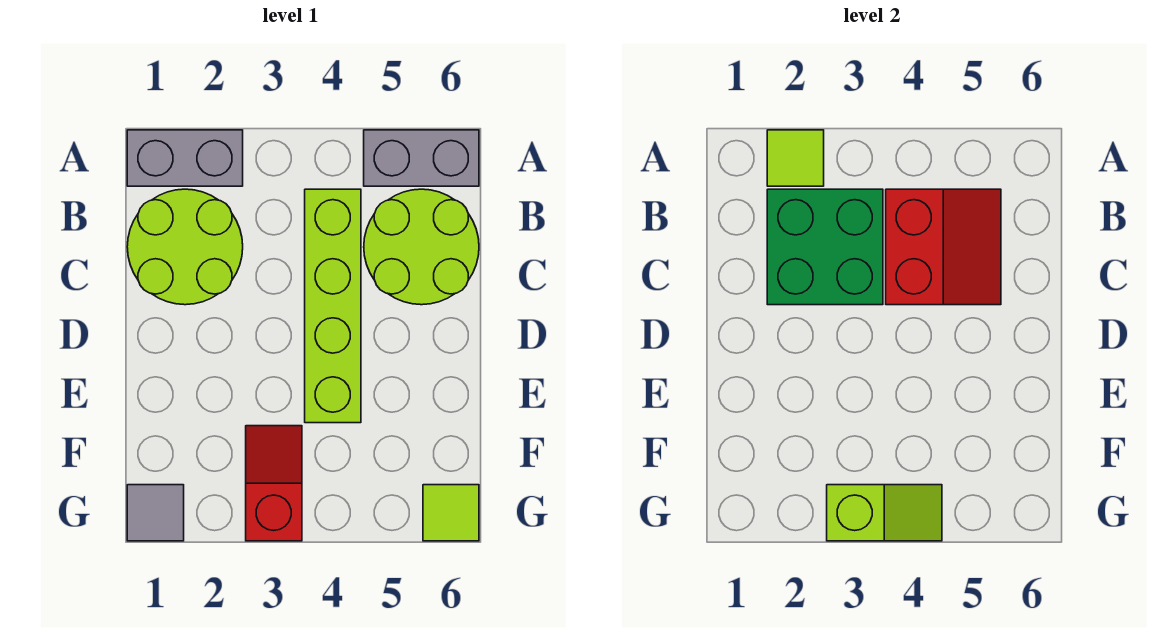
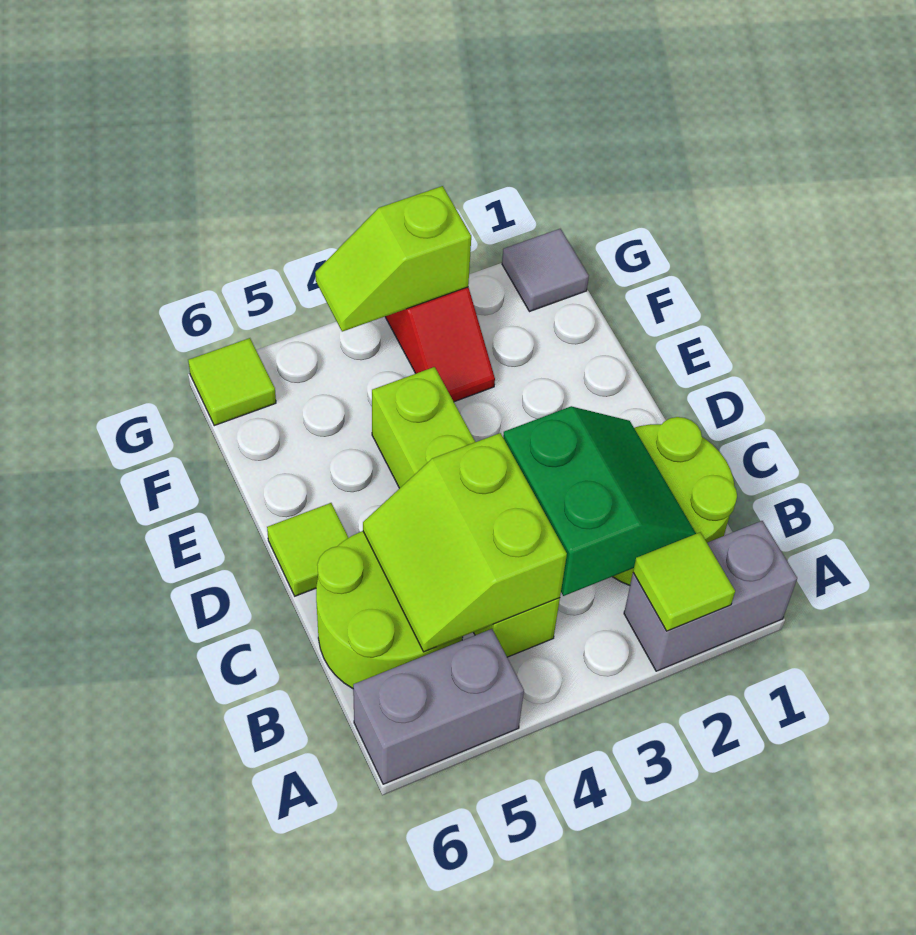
green brick B2:C3 level 2 -> green slope B2:C3 level 2 top 3
red slope B4:C5 level 2 top 4 -> lime slope B4:C5 level 2 top 4
none -> lime tile D6 level 1

